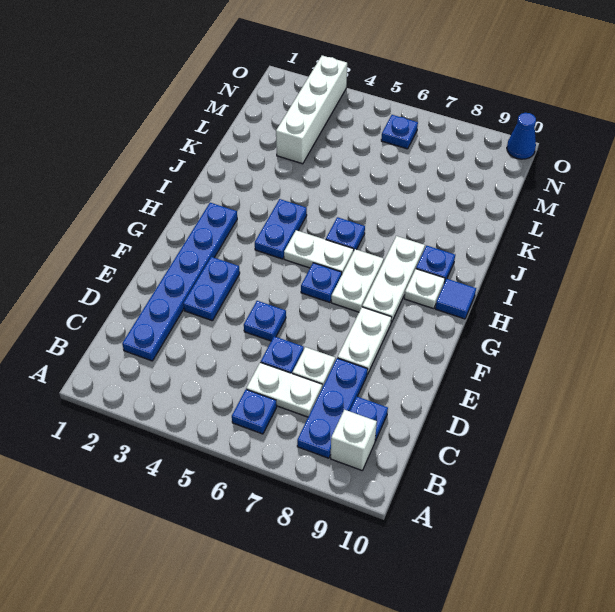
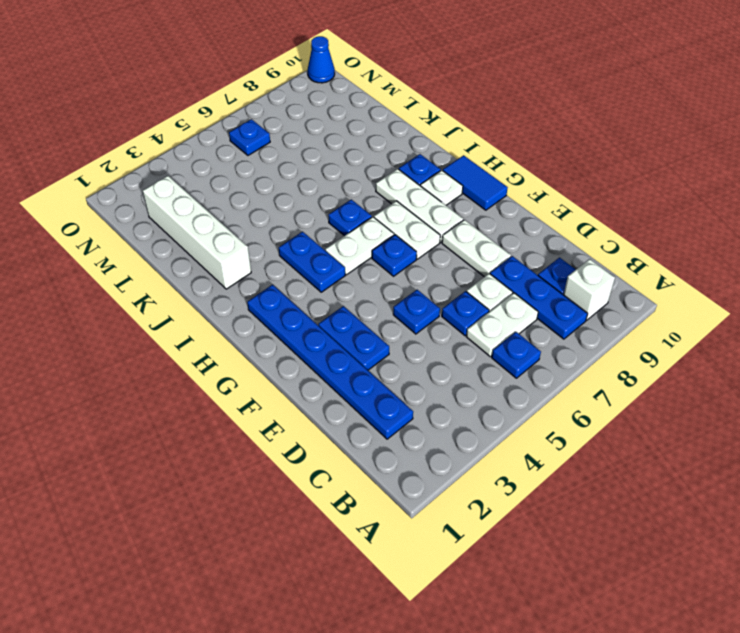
blue tile H10 level 1 -> blue tile G10:H10 level 1
white brick L3:O3 level 1 -> white brick J2:M2 level 1

